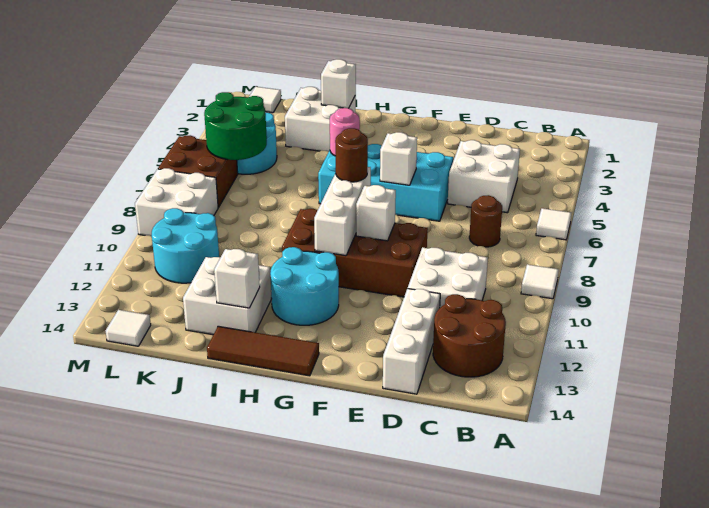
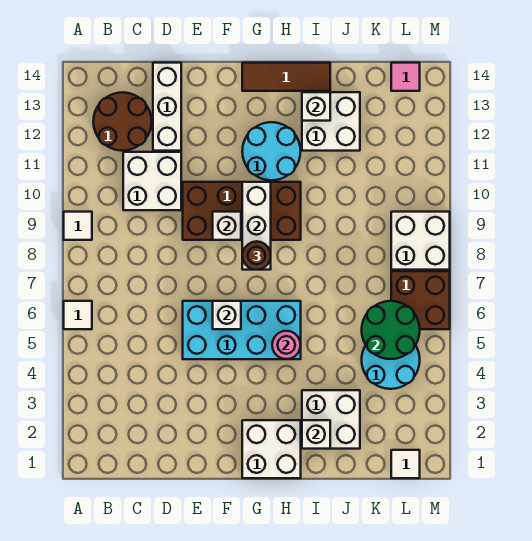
white brick C4:D5 level 1 -> white brick G1:H2 level 1
brown round brick C7 level 1 -> none
cyan round brick K10:L11 level 1 -> none
white tile L14 level 1 -> pink tile L14 level 1

